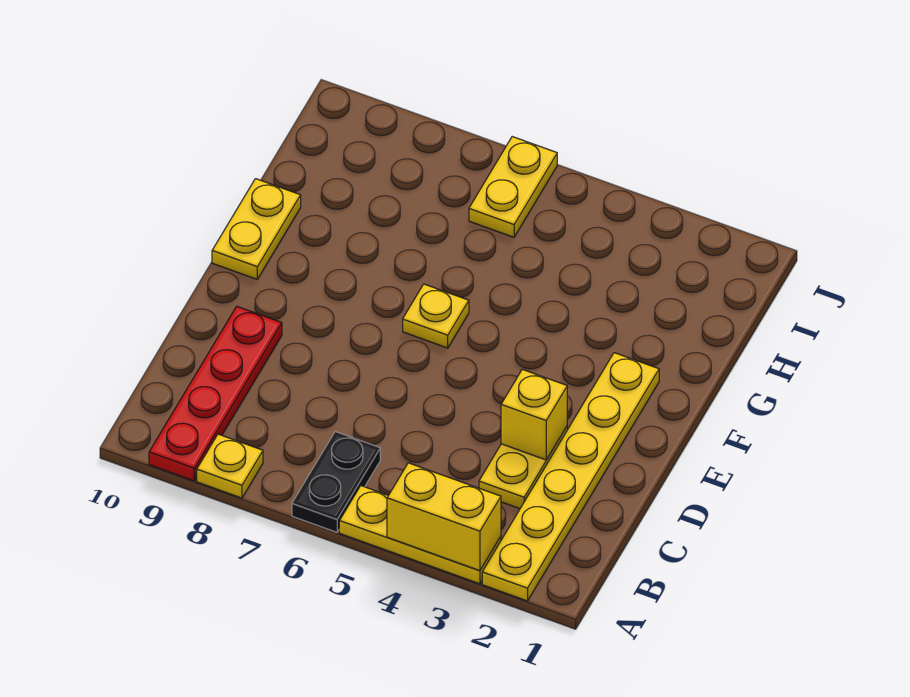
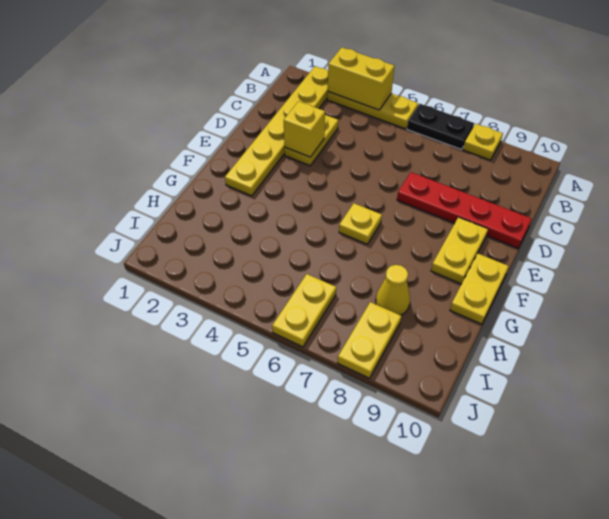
black plate A6:B6 level 1 -> black plate A6:A7 level 1
red plate A9:D9 level 1 -> red plate D7:D10 level 1
none -> yellow plate E9:F9 level 1
none -> yellow cone H8 level 1
none -> yellow plate I8:J8 level 1

